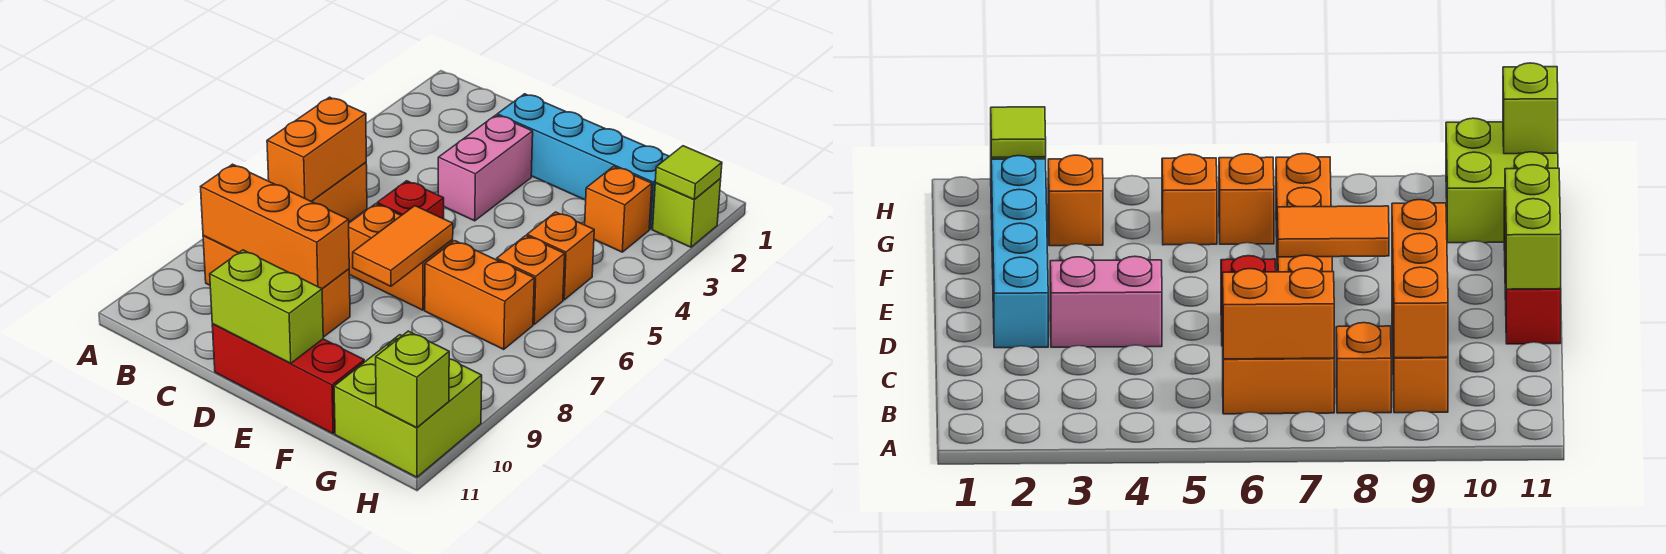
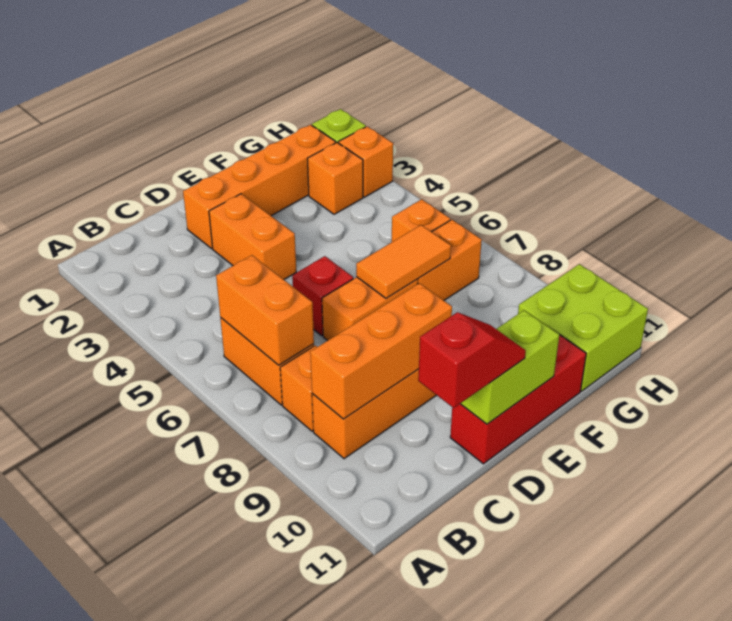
none -> red slope C11:D11 level 3 top C
cyan brick D2:G2 level 1 -> orange brick D2:G2 level 1
pink brick D3:D4 level 1 -> orange brick D3:D4 level 1
orange tile E7:E8 level 2 -> orange tile E7:F7 level 2
orange brick G5 level 1 -> orange brick H3 level 1
lime tile H2 level 2 -> none
lime brick H11 level 2 -> none

